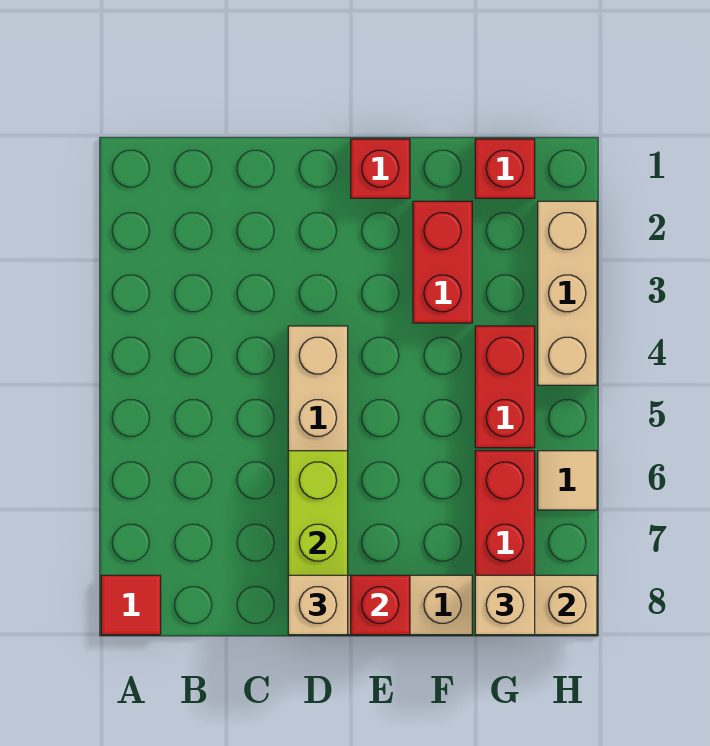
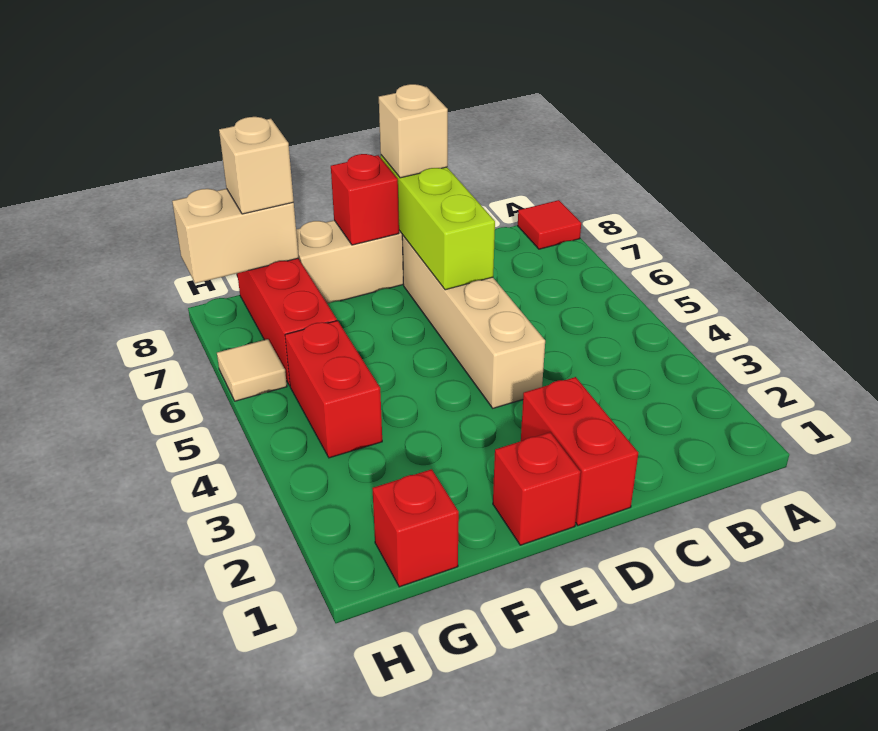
red brick F2:F3 level 1 -> red brick D1:D2 level 1
tan brick H2:H4 level 1 -> none

